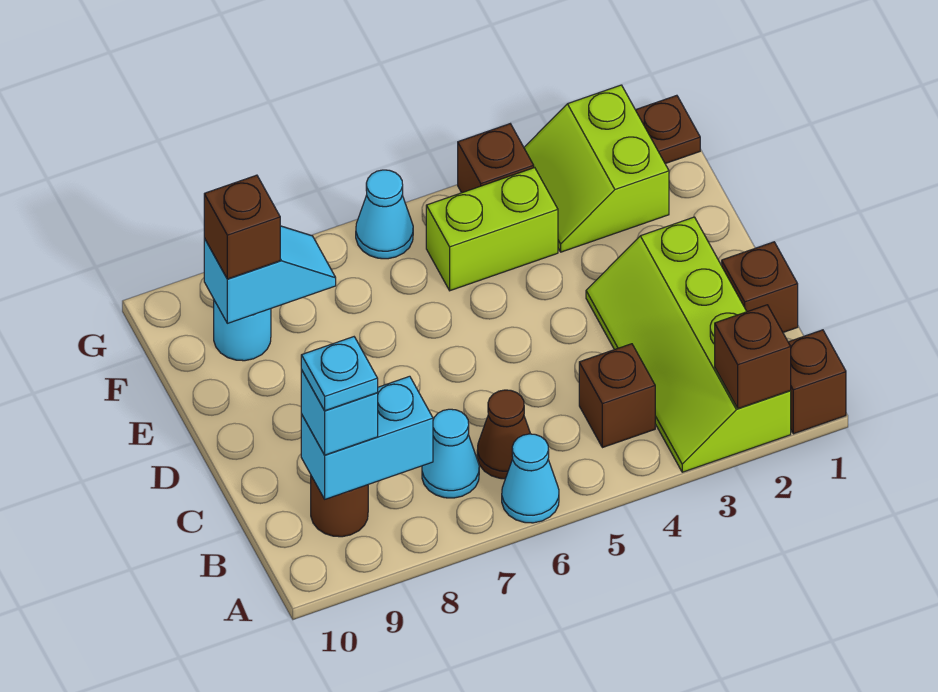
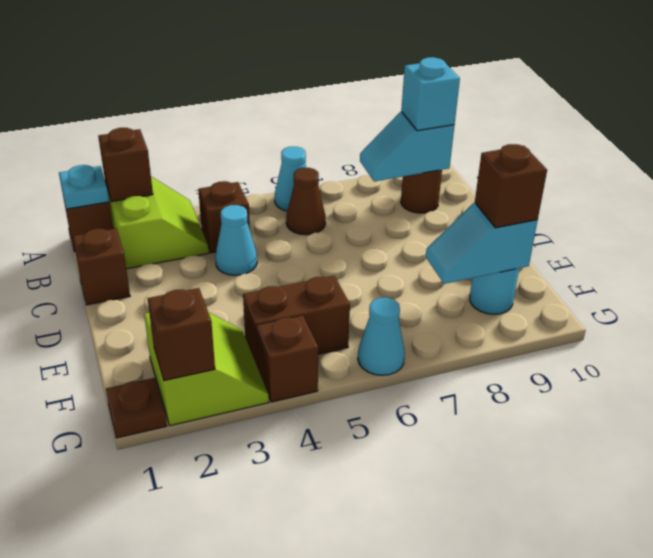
lime slope A2:D3 level 1 top 2 -> lime slope A2:B3 level 1 top 2
cyan cone B7 level 1 -> cyan cone C4 level 1
cyan brick B8:B9 level 2 -> cyan slope B8:B9 level 2 top 9
cyan plate B9 level 4 -> cyan plate A1 level 2
lime brick F4:F5 level 1 -> brown brick F4:F5 level 1
none -> brown brick G2 level 2

